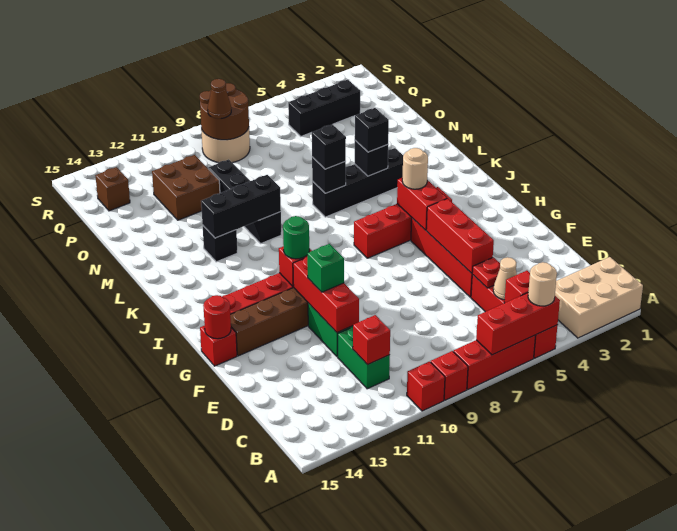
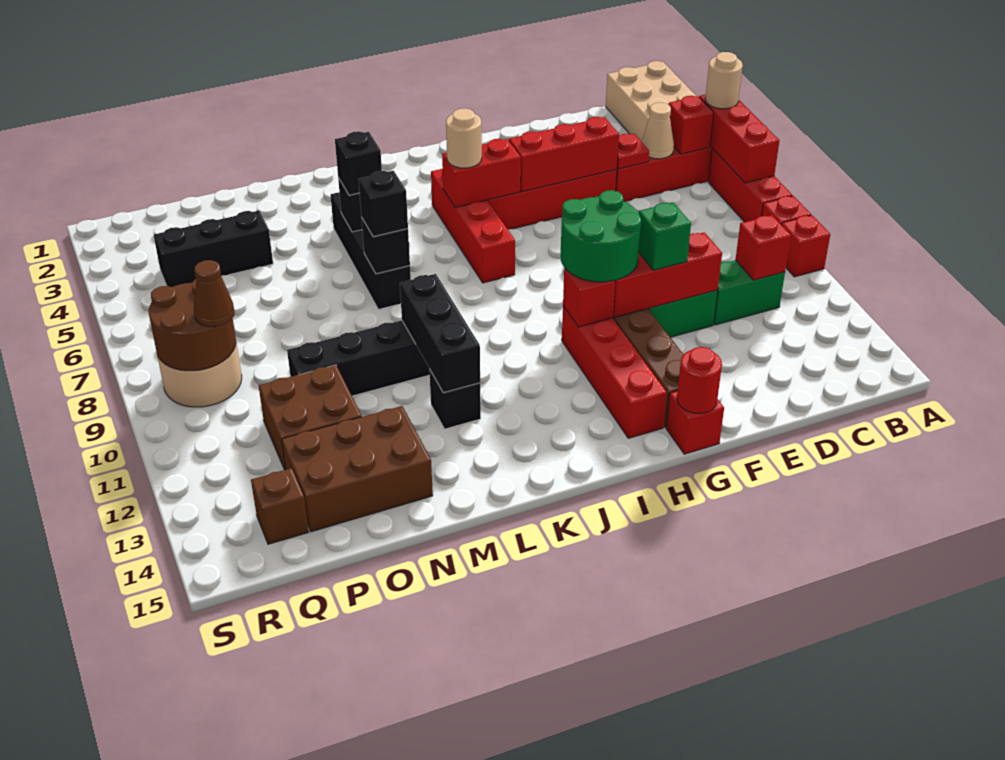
green round brick H11 level 3 -> green round brick G10:H11 level 3
none -> brown brick N13:P14 level 1
black brick Q3:Q5 level 1 -> black brick O4:Q4 level 1

